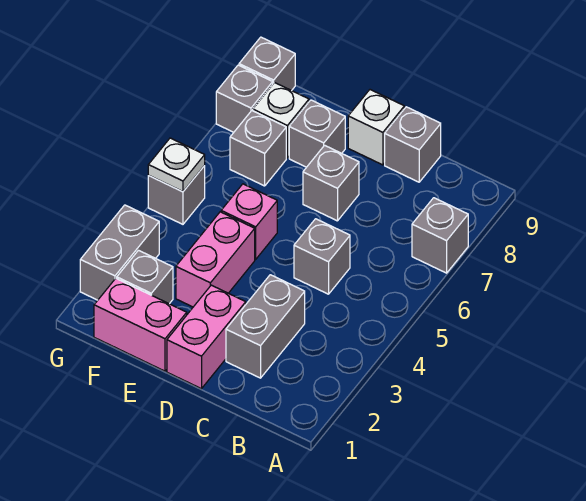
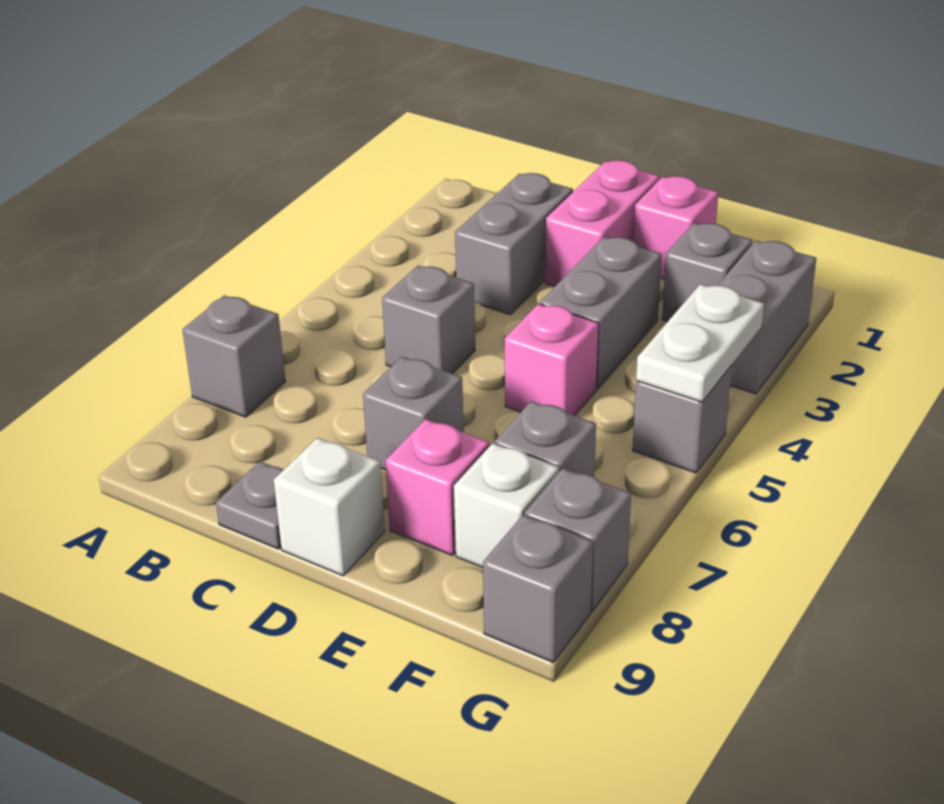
grey brick C9 level 1 -> grey plate C9 level 1
pink brick E1:F1 level 1 -> pink brick E1 level 1
pink brick E3:E4 level 1 -> grey brick E3:E4 level 1
grey brick E8 level 1 -> pink brick E8 level 1
white plate G5 level 2 -> white plate G4:G5 level 2

